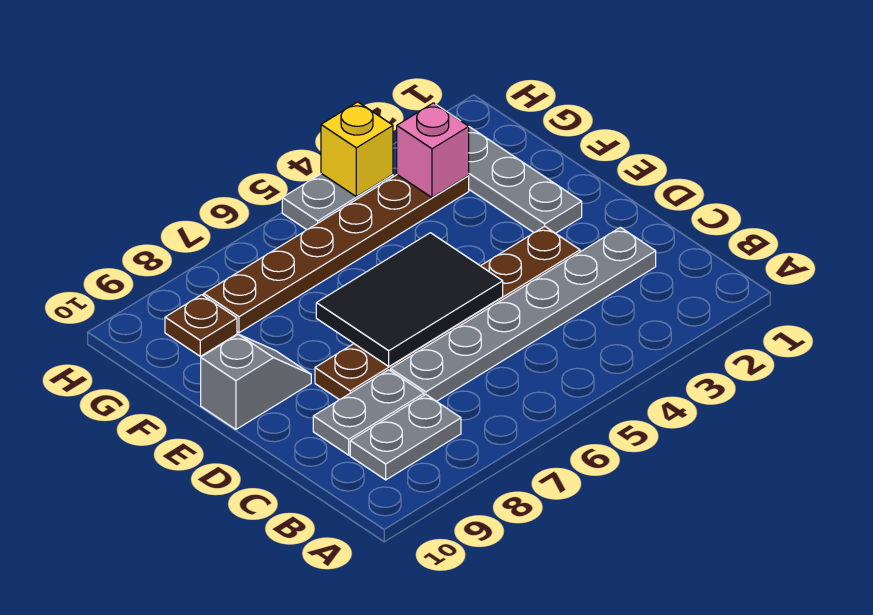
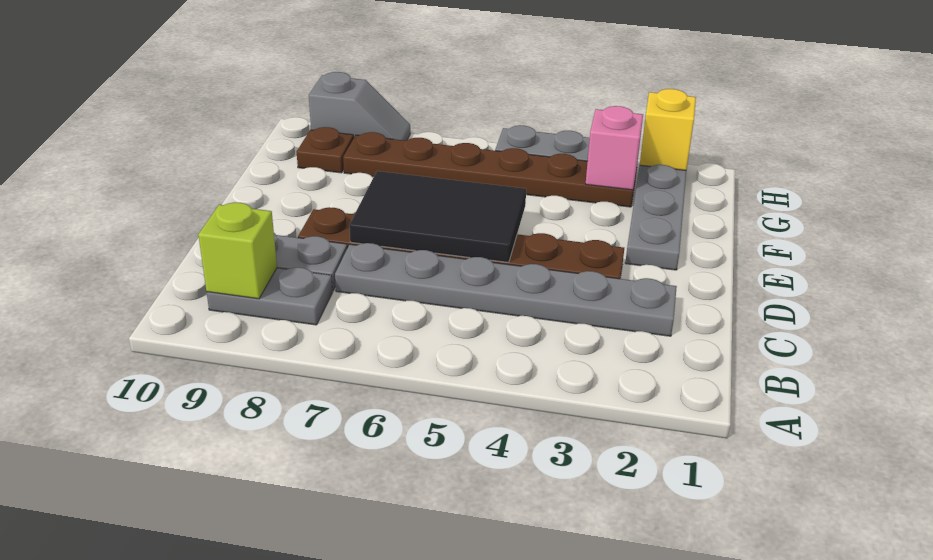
none -> lime brick B9 level 2
grey slope E9:E10 level 1 top 10 -> grey slope H8:H9 level 1 top 9
yellow brick H4 level 2 -> yellow brick H2 level 2

